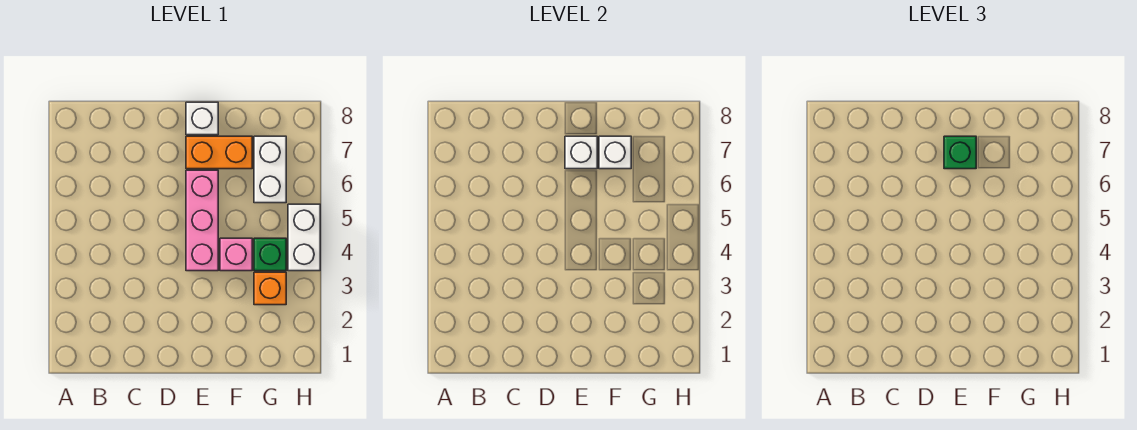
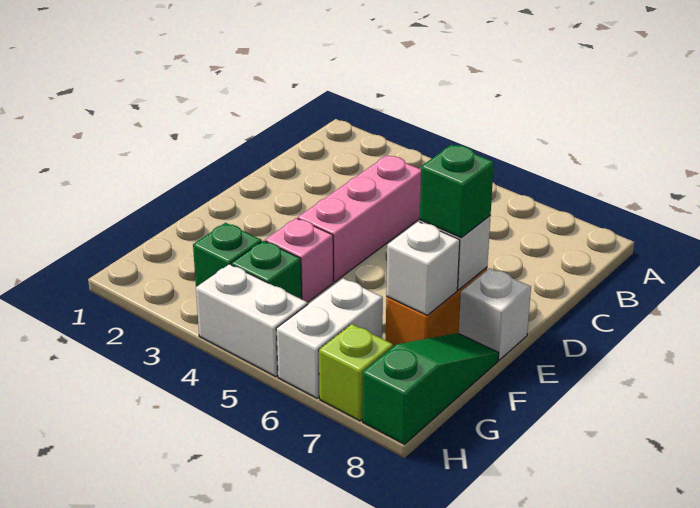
pink brick E4:E6 level 1 -> pink brick C4:E4 level 1
none -> green slope F8:H8 level 1 top H
orange brick G3 level 1 -> green brick G3 level 1
white brick G6:G7 level 1 -> white brick G6:H6 level 1
none -> lime brick H7 level 1

